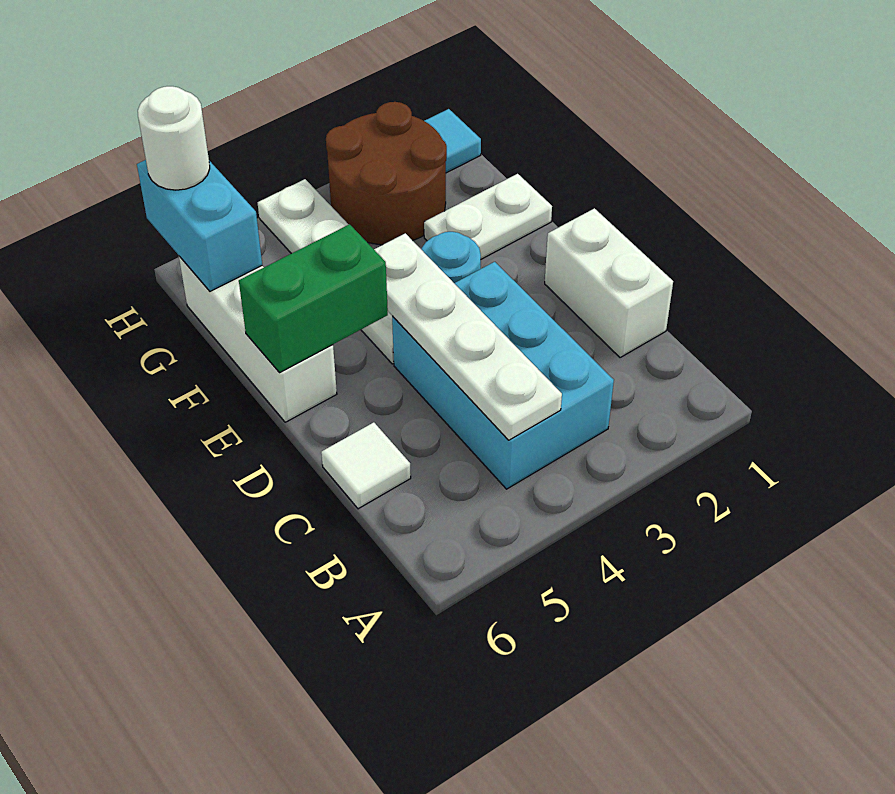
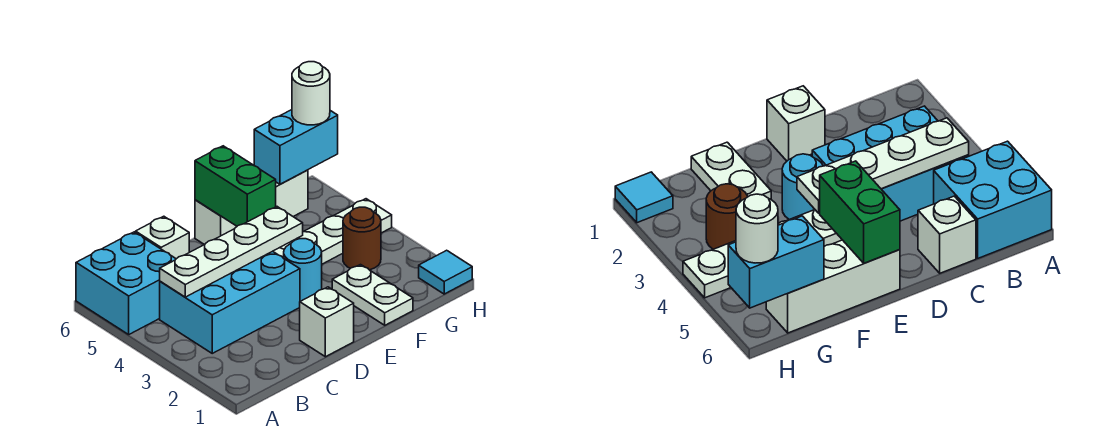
none -> cyan brick A5:B6 level 1
white brick C1:D1 level 1 -> white brick D1 level 1
white tile C6 level 1 -> white brick C6 level 1
brown round brick G2:H3 level 1 -> brown round brick G3 level 1

